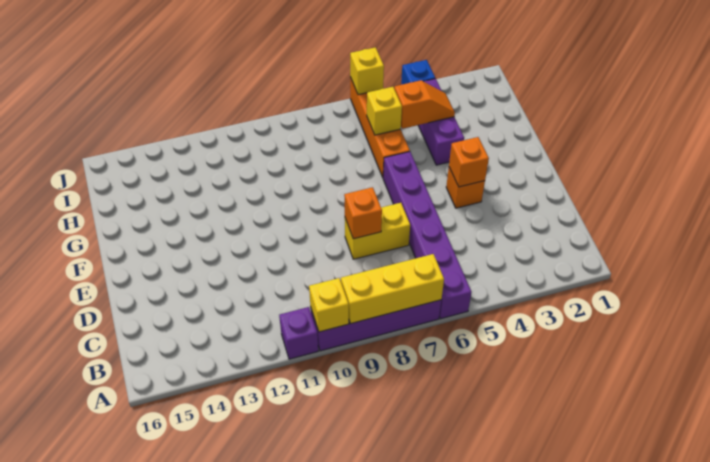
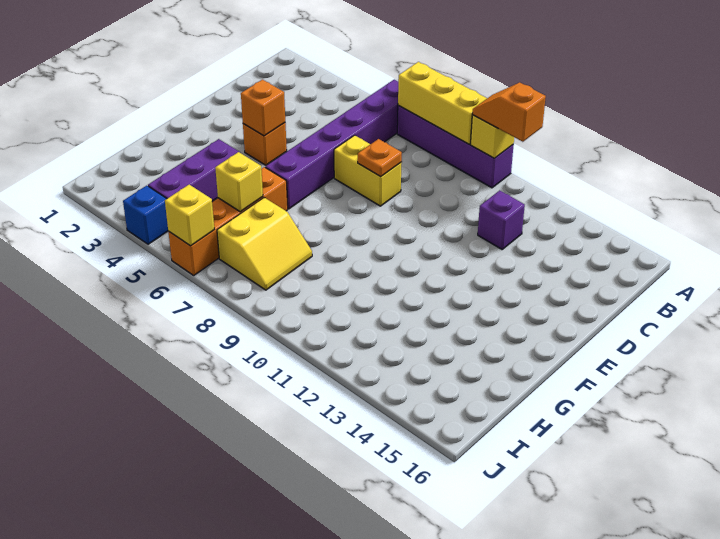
purple brick A11 level 1 -> purple brick C12 level 1
orange brick D8 level 2 -> orange plate D8 level 2
orange slope H4:H5 level 2 top 5 -> orange slope A10:A11 level 3 top 11
none -> yellow slope H7:I8 level 1 top 7

